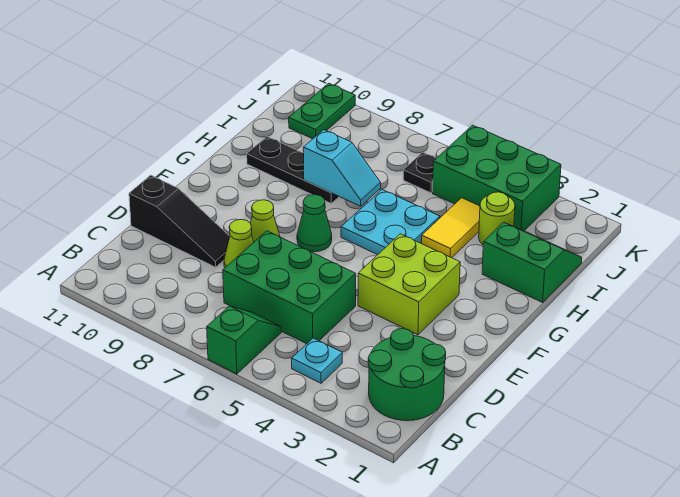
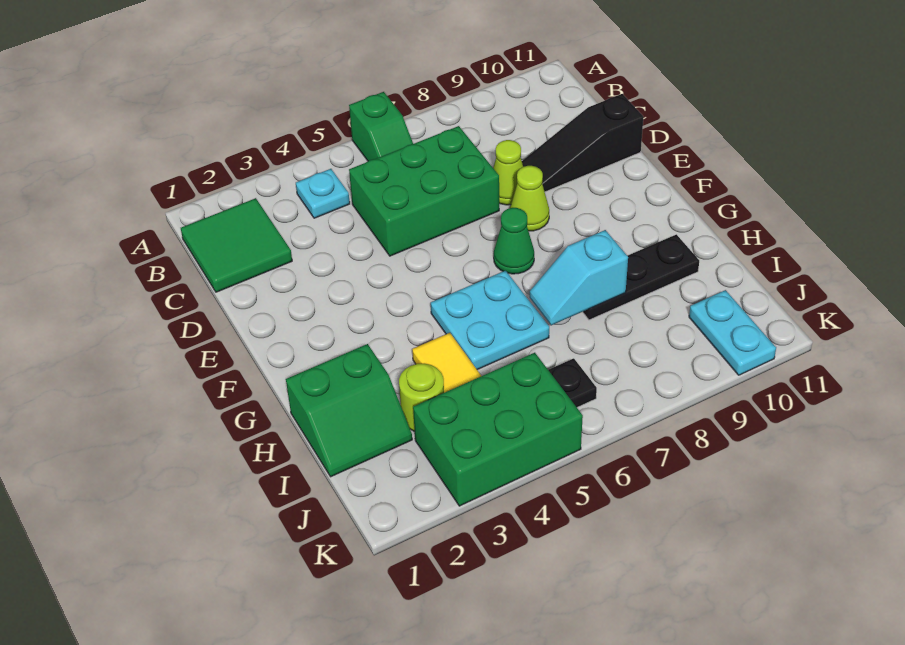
green round brick B1:C2 level 1 -> green tile B1:C2 level 1
lime brick E3:F4 level 1 -> none
green plate J10:K10 level 1 -> cyan plate J10:K10 level 1

